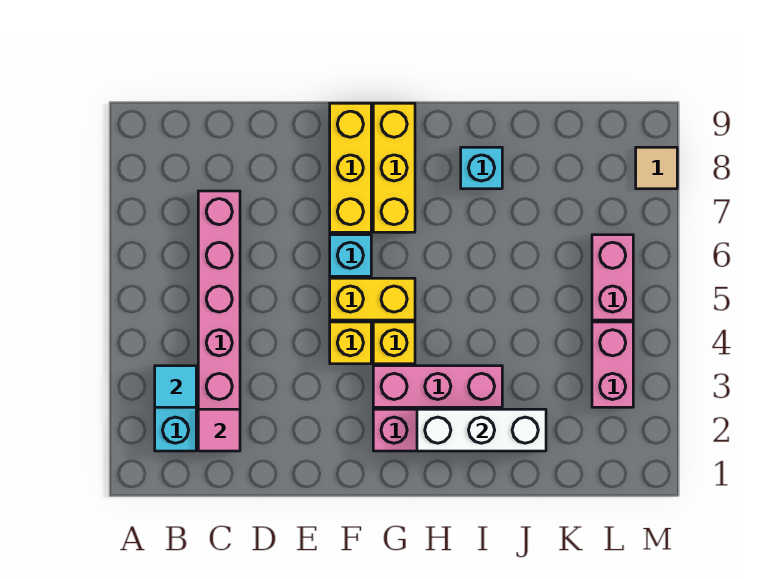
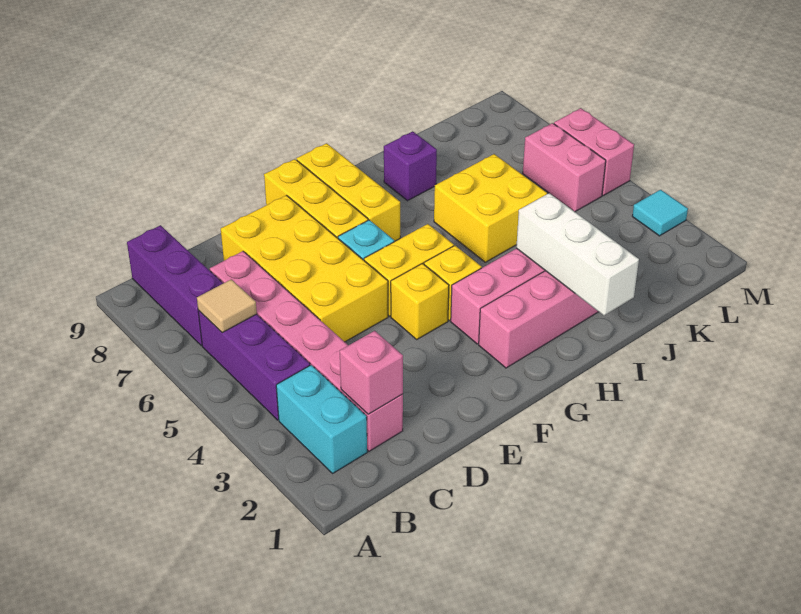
cyan tile B3 level 2 -> cyan tile M3 level 1
none -> purple brick B4:B6 level 1
none -> purple brick B7:B9 level 1
pink tile C2 level 2 -> pink brick C2 level 2
none -> yellow brick D5:E8 level 1
white brick H2:J2 level 2 -> white brick I1:I3 level 2
none -> yellow brick I5:J6 level 1
cyan brick I8 level 1 -> purple brick I8 level 1
pink brick L3:L4 level 1 -> pink brick M5:M6 level 1
tan tile M8 level 1 -> tan tile B6 level 2

